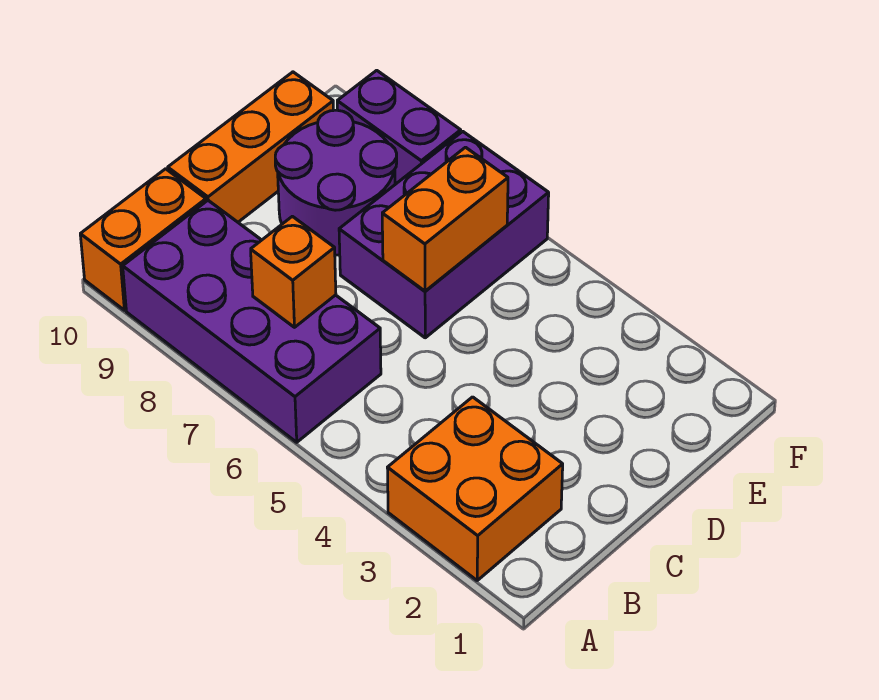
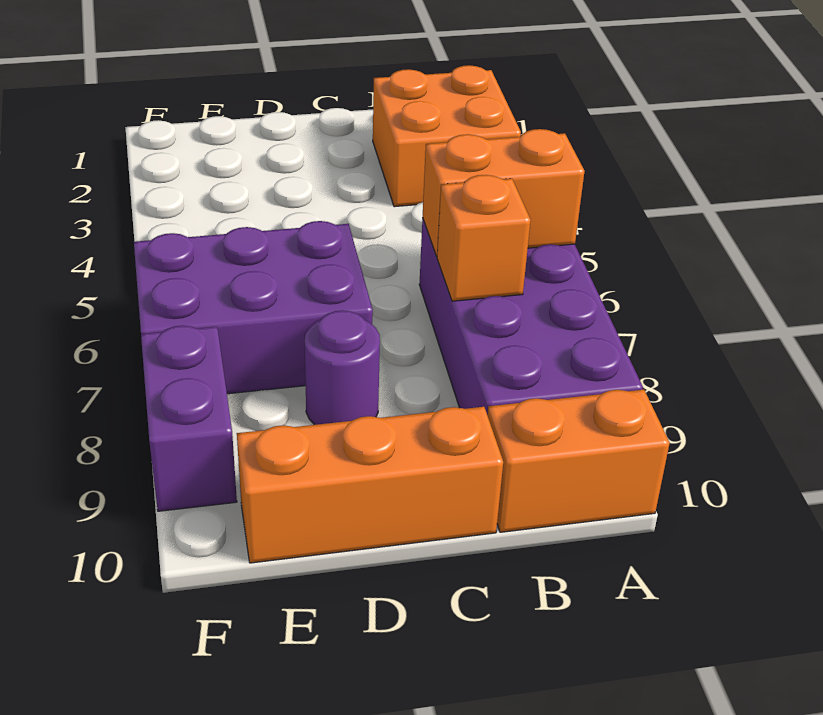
orange brick D6:E6 level 2 -> orange brick A6:B6 level 2
purple round brick D8:E9 level 1 -> purple round brick D8 level 1

